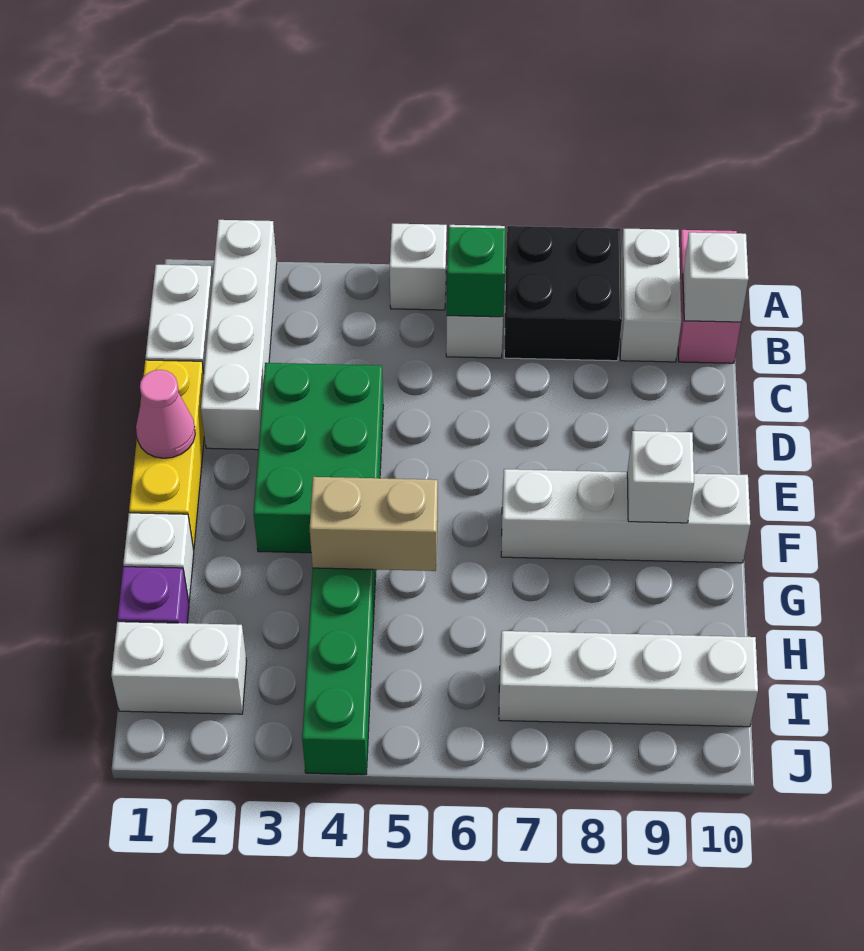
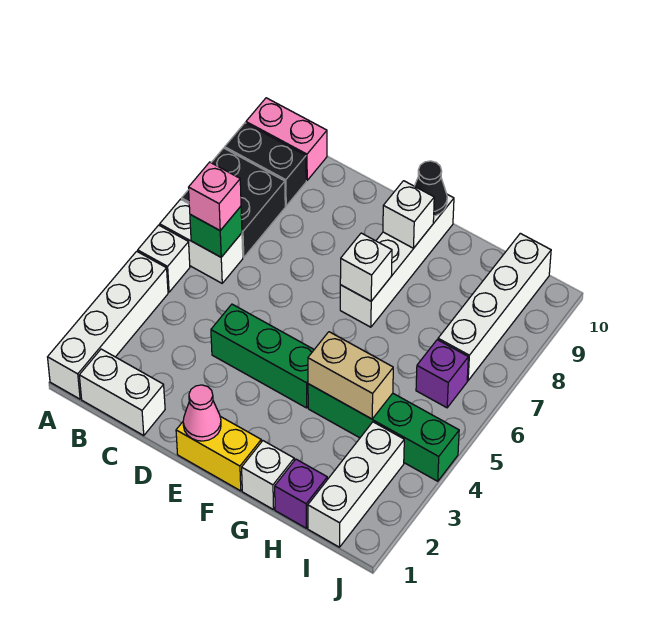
white brick A2:D2 level 1 -> white brick A1:A4 level 1
white brick A9:B9 level 1 -> black brick A9:B9 level 1
none -> pink brick B6 level 3
white brick B10 level 2 -> white brick F7 level 2
yellow brick D1:F1 level 1 -> yellow brick E1:F1 level 1
green brick D3:F4 level 1 -> green brick D4:F4 level 1
none -> black cone F10 level 2
tan brick G4:G5 level 2 -> tan brick G4:H4 level 2
white brick I1:I2 level 1 -> white brick I1:I3 level 1
none -> purple brick I6 level 1

